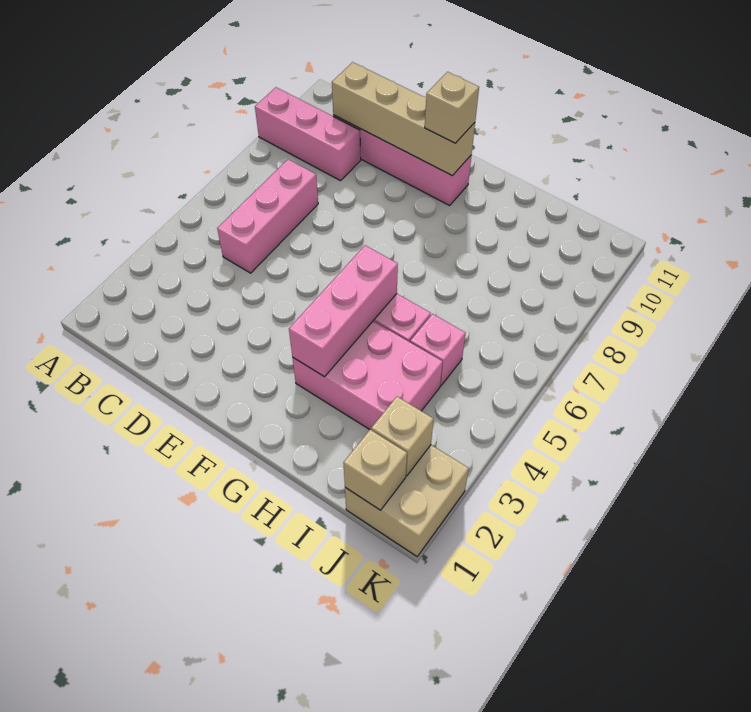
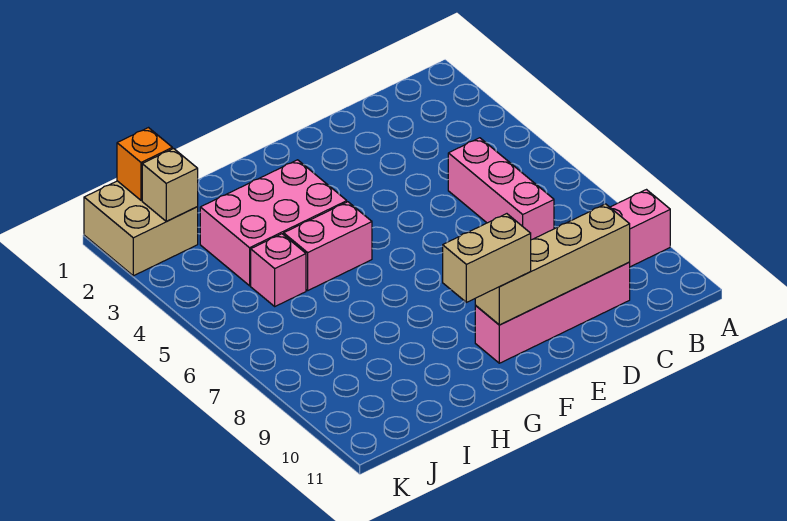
tan brick F10 level 3 -> tan brick F10:G10 level 3
pink brick G3:G5 level 2 -> none
tan brick J1 level 2 -> orange brick J1 level 2

